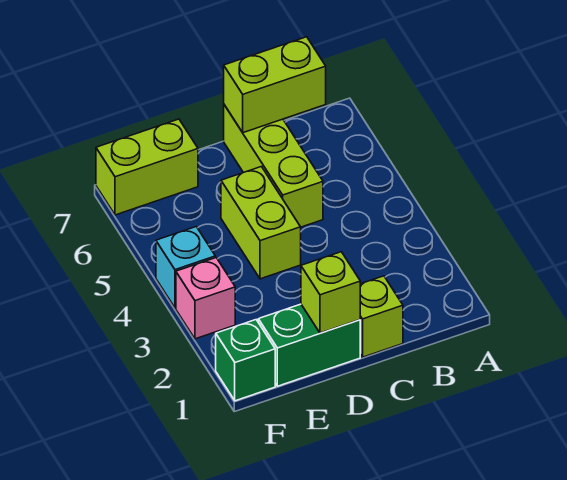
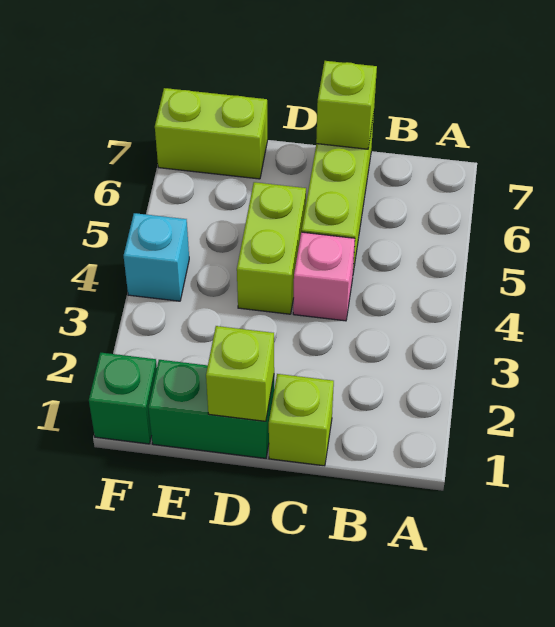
lime brick B7:C7 level 2 -> lime brick C7 level 2
pink brick F3 level 1 -> pink brick C4 level 1

